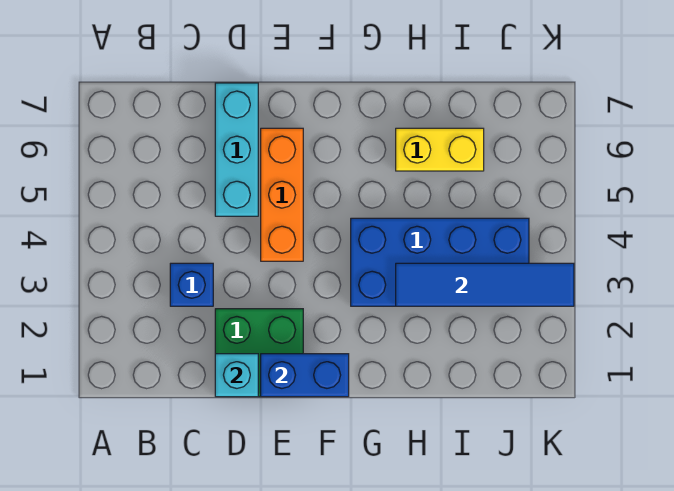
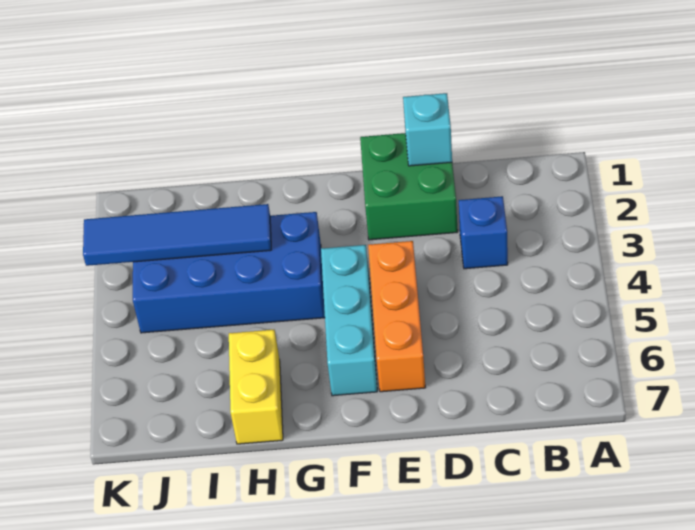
cyan brick D5:D7 level 1 -> cyan brick F4:F6 level 1
blue brick E1:F1 level 2 -> none
yellow brick H6:I6 level 1 -> yellow brick H6:H7 level 1

